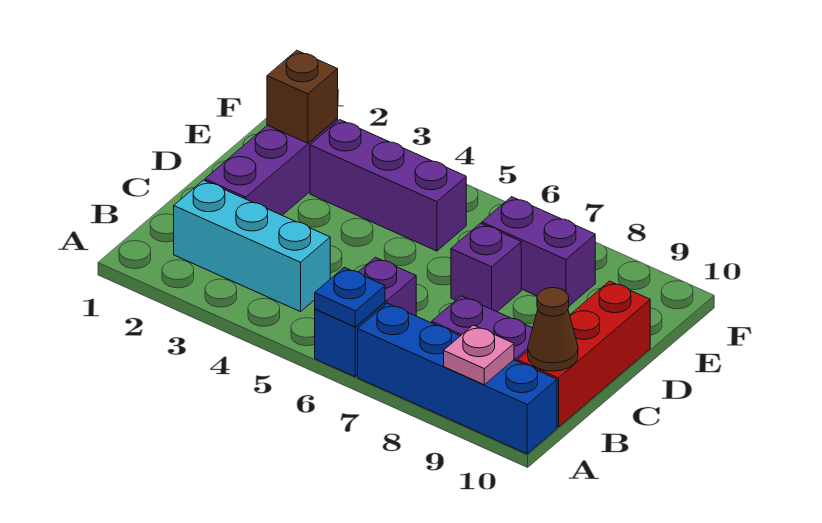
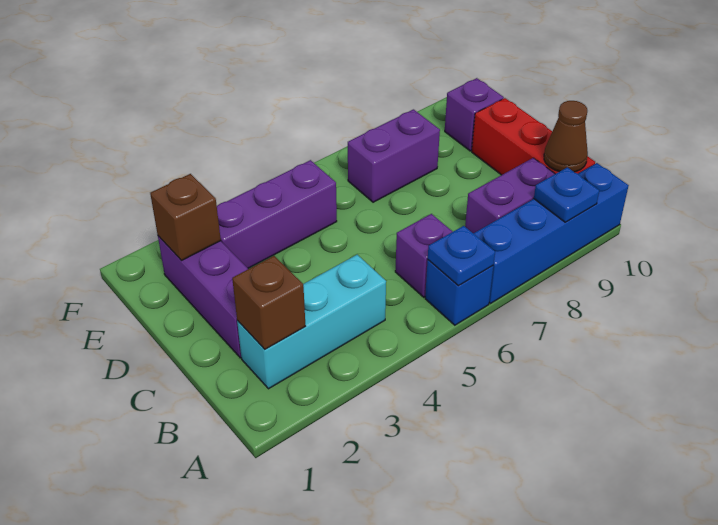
pink plate A9 level 2 -> blue plate A9 level 2
none -> brown brick B2 level 2
purple brick D7 level 1 -> purple brick E10 level 1

